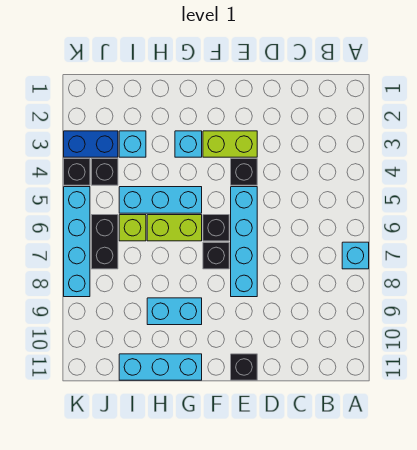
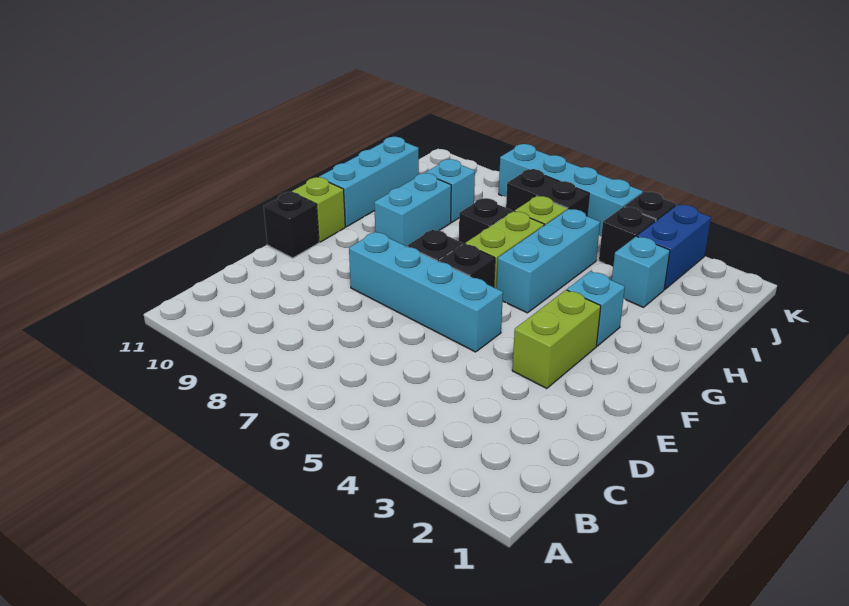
cyan brick A7 level 1 -> cyan brick I9 level 1
black brick E4 level 1 -> black brick H7 level 1
none -> lime brick F11 level 1

